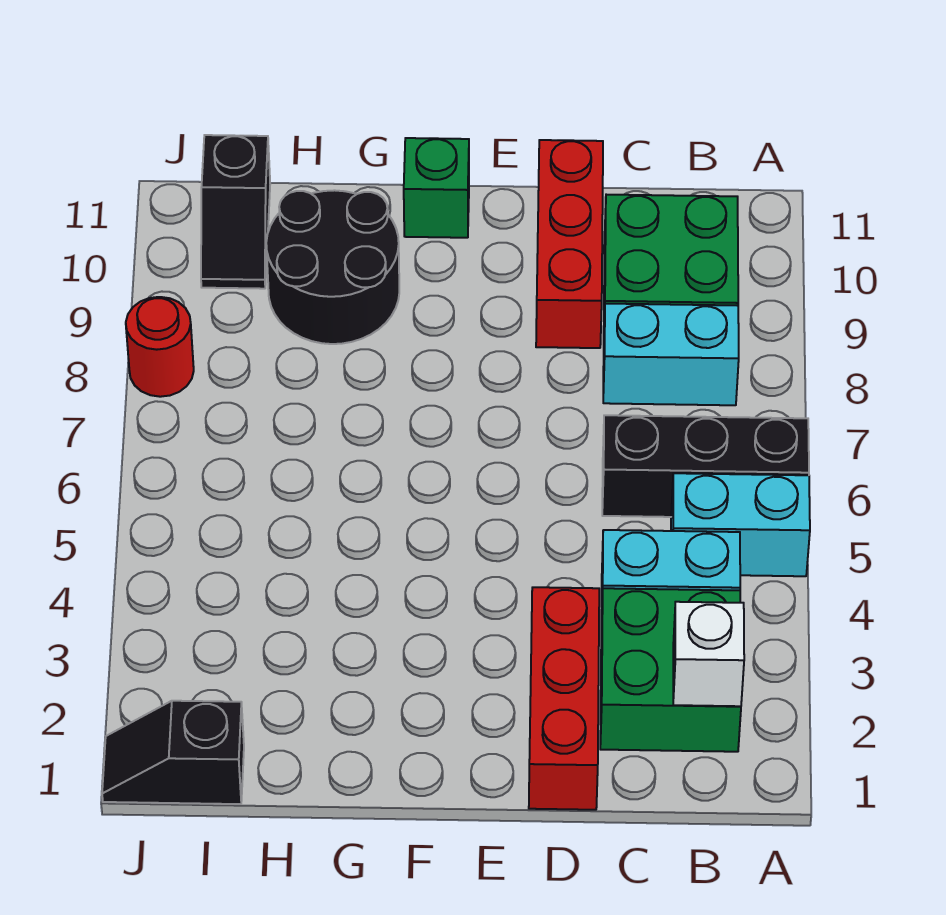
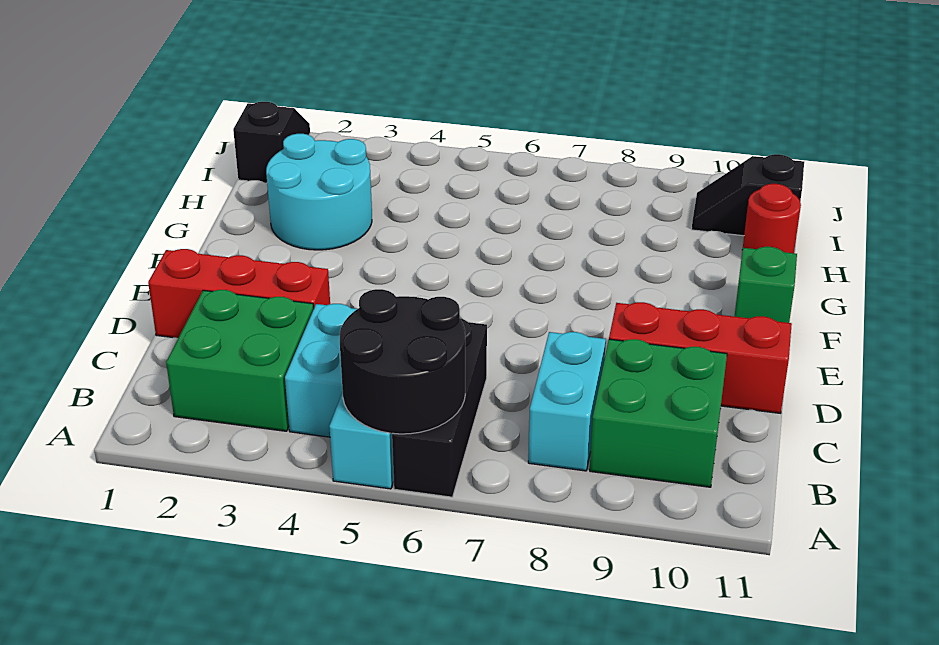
white brick B2 level 2 -> none
none -> cyan round brick G2:H3 level 1
black round brick G9:H10 level 1 -> black round brick A5:B6 level 2
red round brick J8 level 1 -> red round brick H11 level 1

